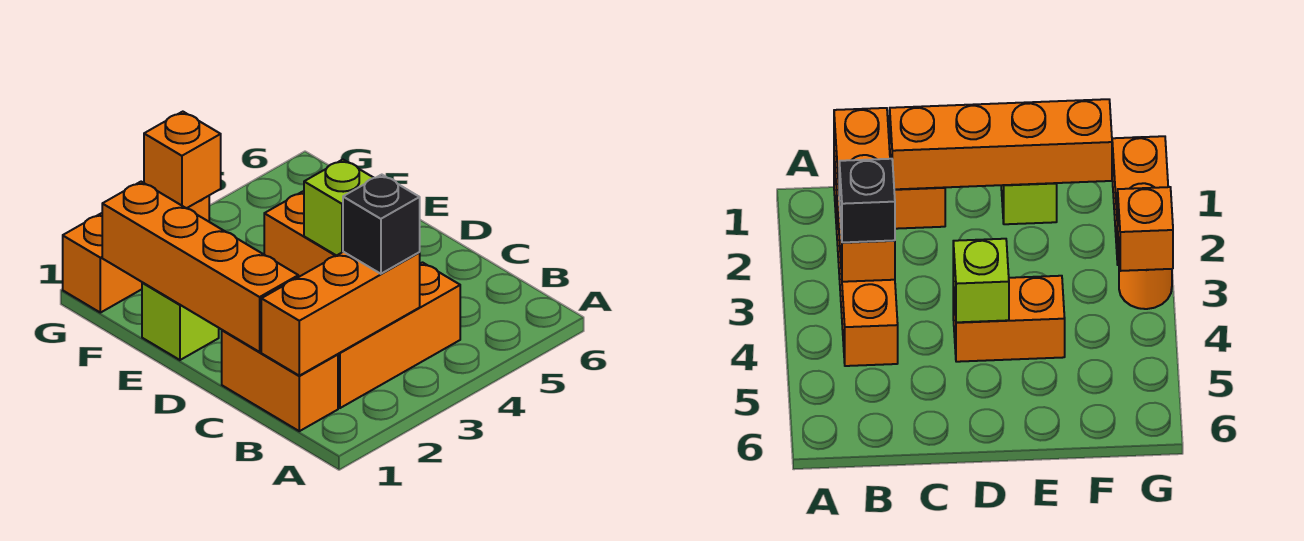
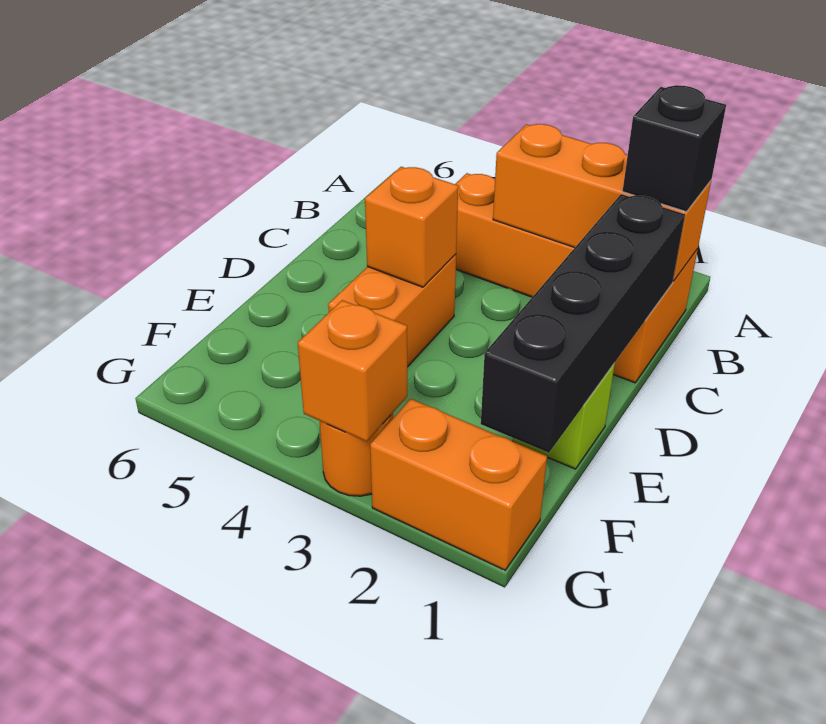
black brick B3 level 3 -> black brick B1 level 3
orange brick C1:F1 level 2 -> black brick C1:F1 level 2
lime brick D4 level 2 -> orange brick D4 level 2

